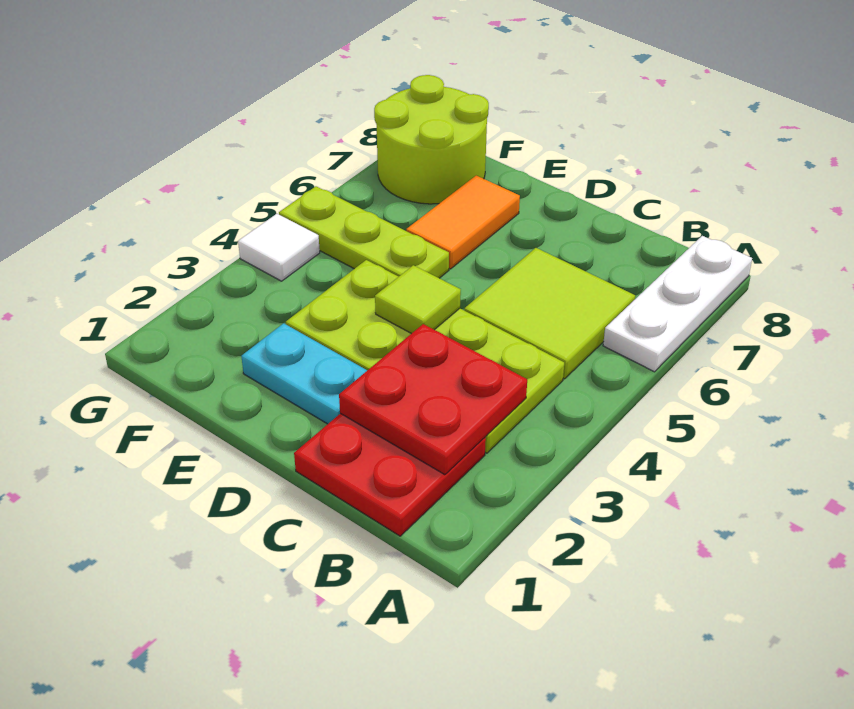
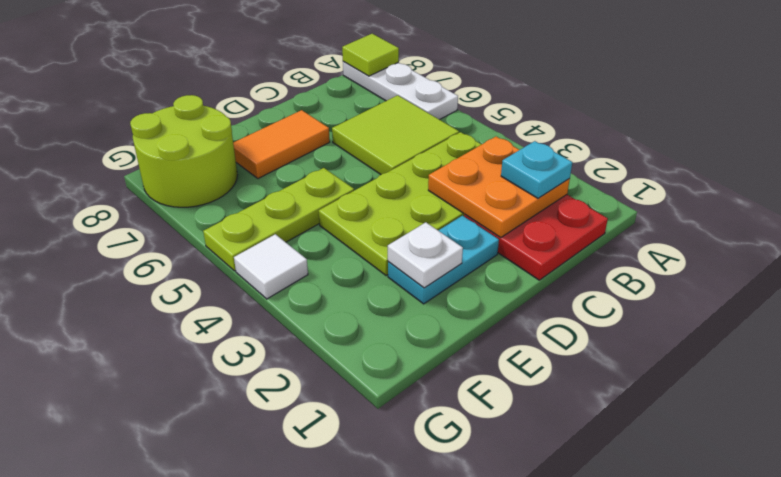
red plate B2:C3 level 2 -> orange plate B2:C3 level 2
none -> cyan plate B2 level 3
lime tile D4 level 2 -> lime tile A8 level 2
none -> white plate E2 level 2
orange tile E6:E7 level 1 -> orange tile D7:E7 level 1

